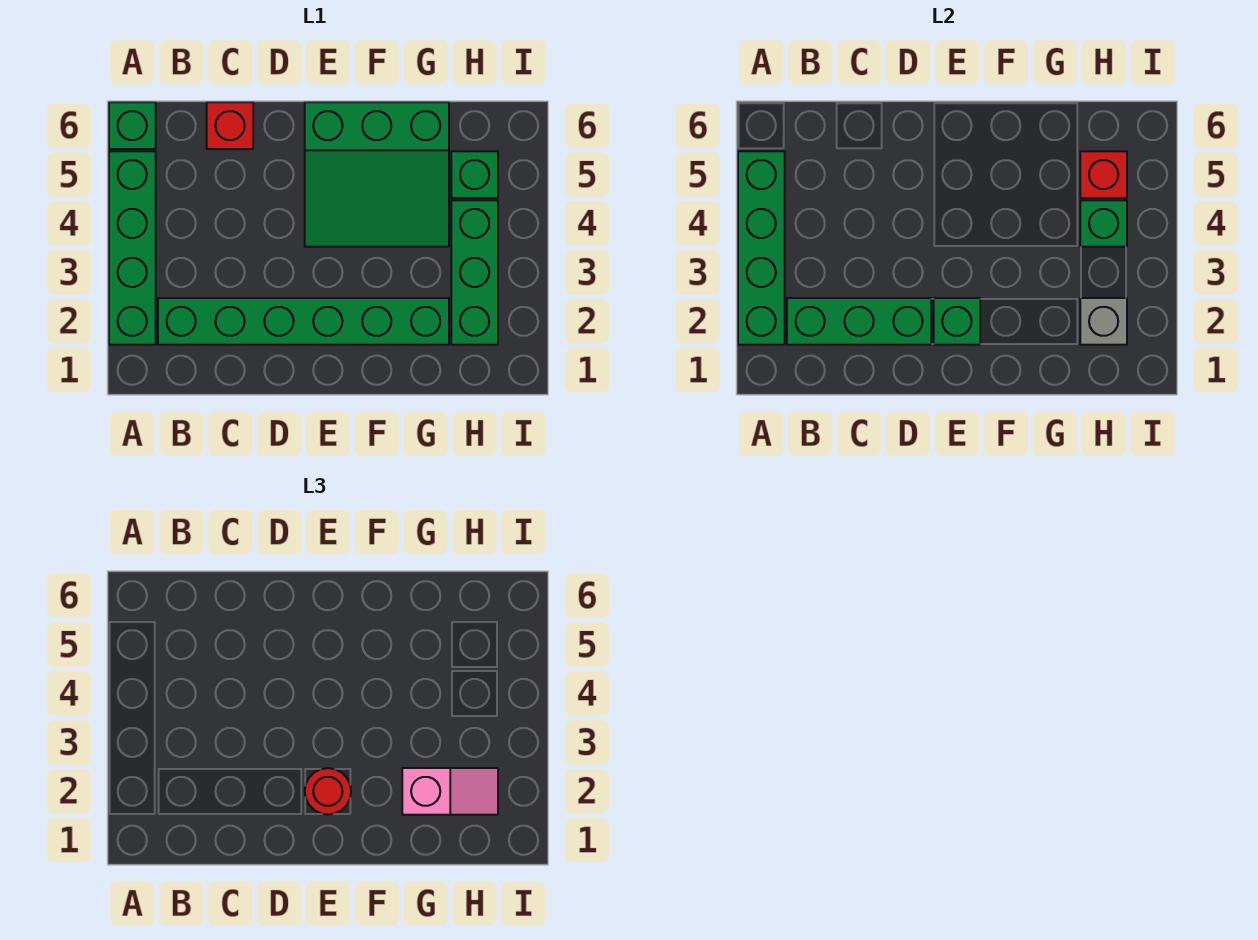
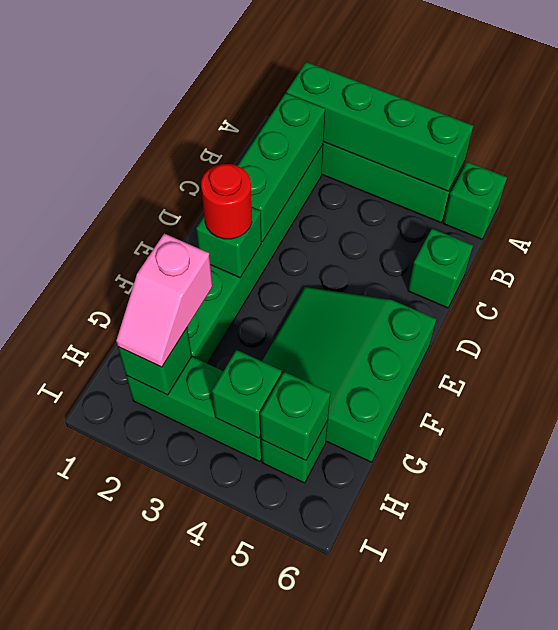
red brick C6 level 1 -> green brick C6 level 1
grey brick H2 level 2 -> green brick H2 level 2
red brick H5 level 2 -> green brick H5 level 2

